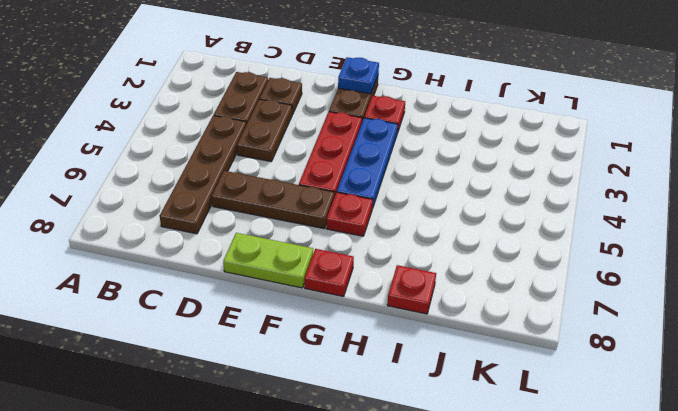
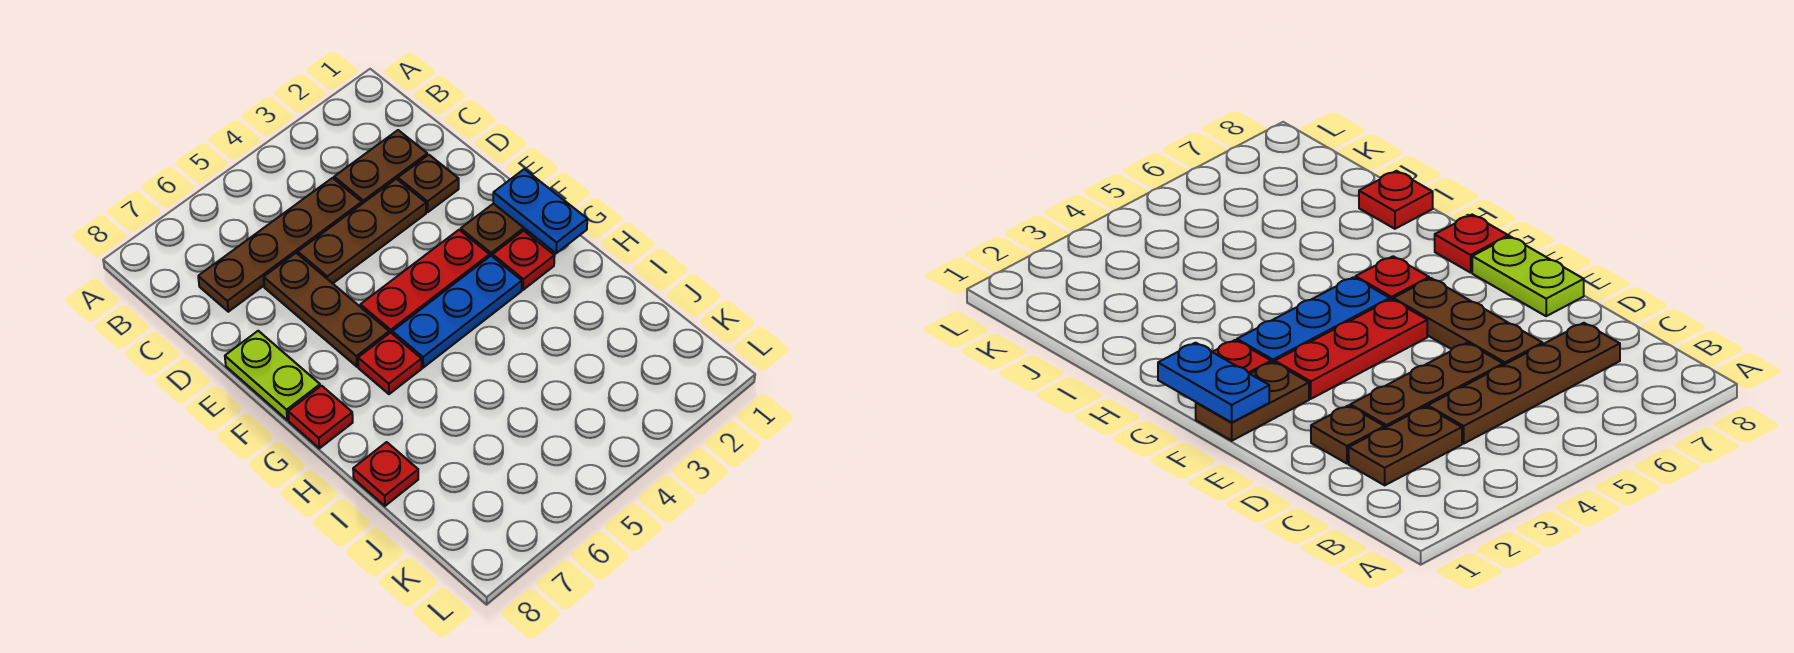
brown plate D3:D4 level 1 -> brown plate D3:D5 level 1
blue plate F1 level 2 -> blue plate F1:G1 level 2

